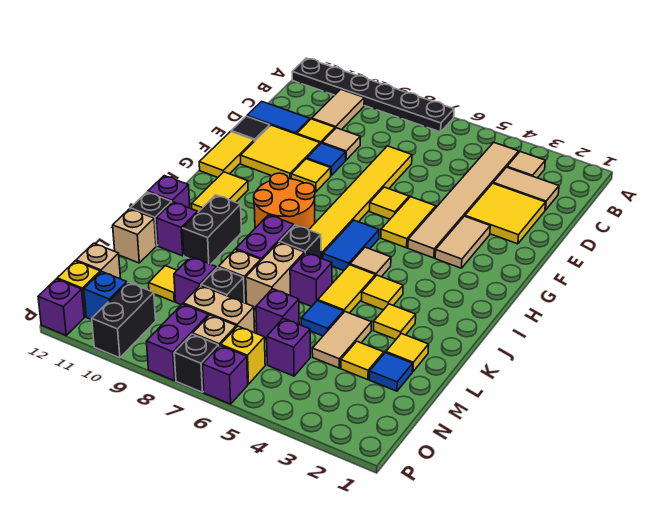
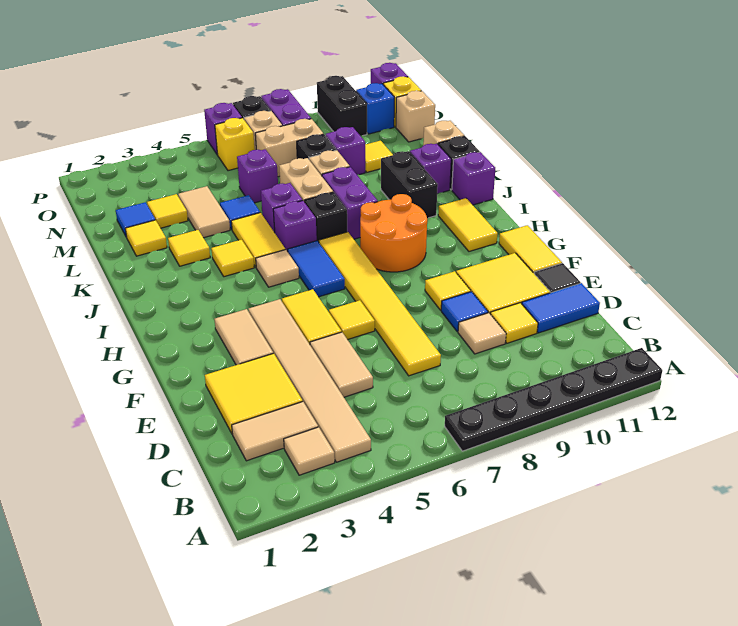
tan tile B10:C10 level 1 -> tan tile D5:E5 level 1
purple brick N5 level 1 -> purple brick J6 level 1

